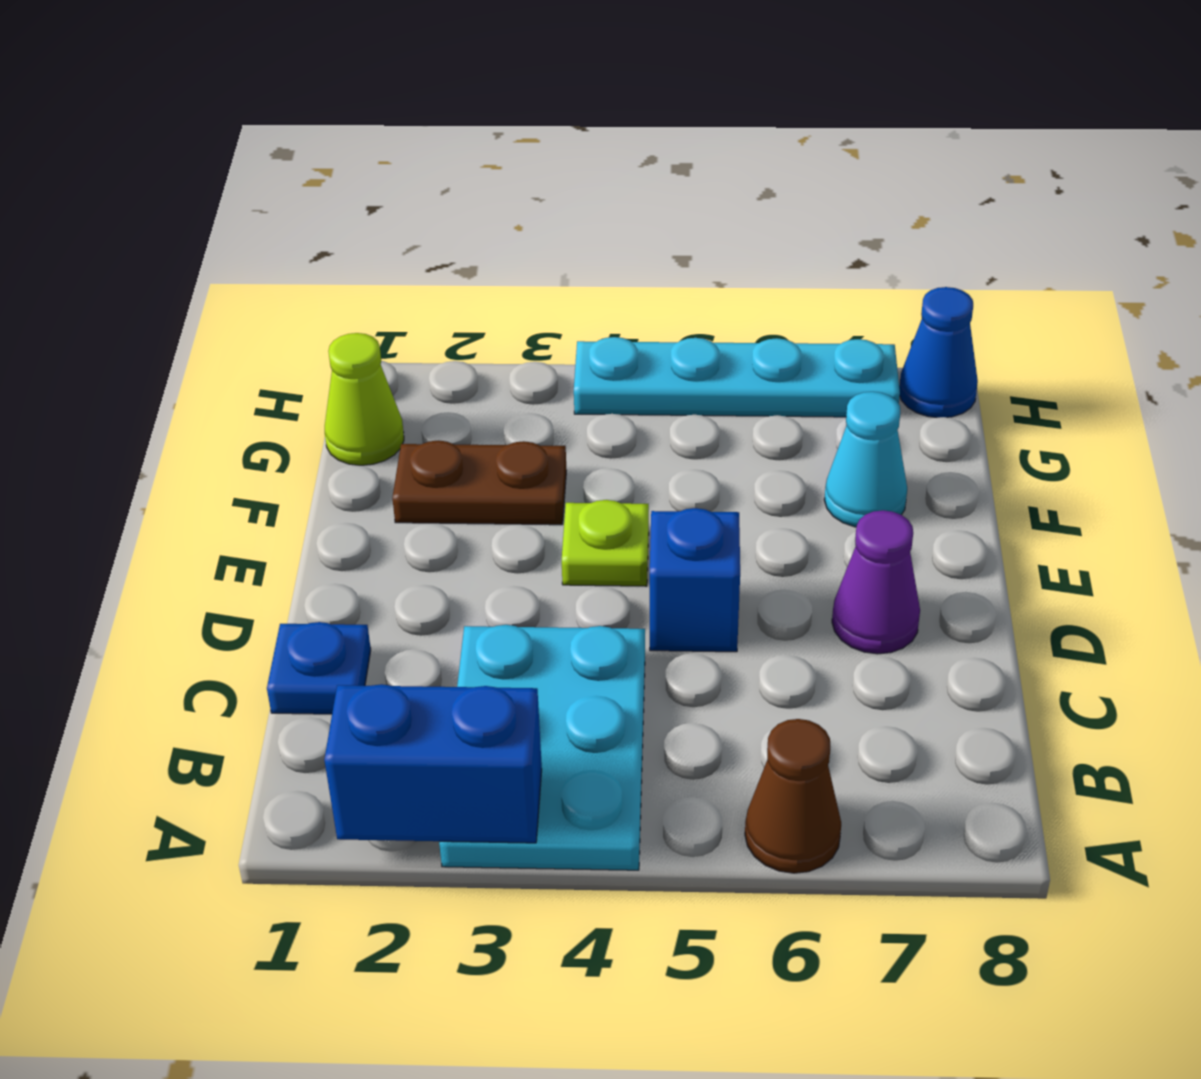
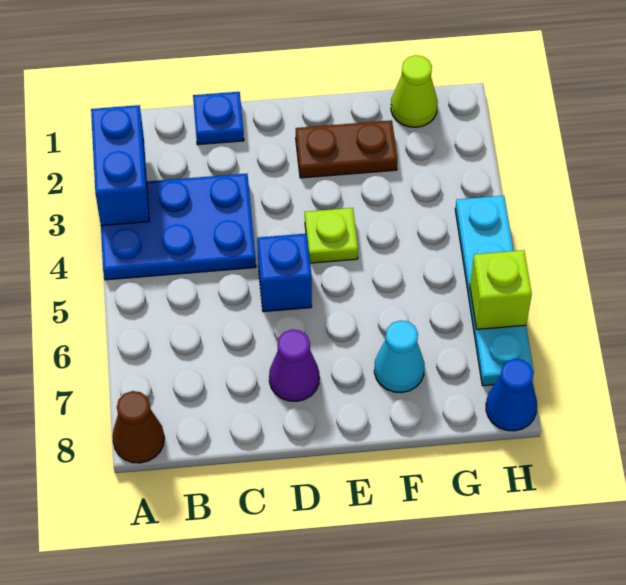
cyan plate A3:C4 level 1 -> blue plate A3:C4 level 1
brown cone A6 level 1 -> brown cone A8 level 1
brown plate F2:F3 level 1 -> brown plate E2:F2 level 1
none -> lime brick H6 level 2

